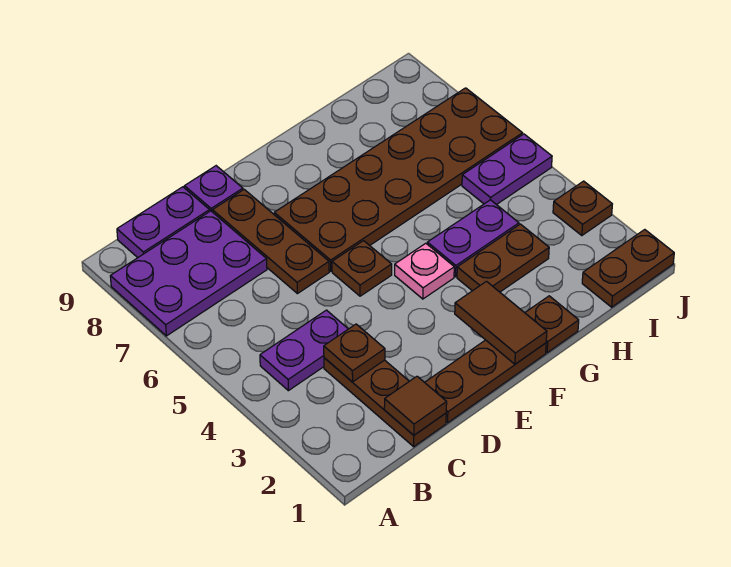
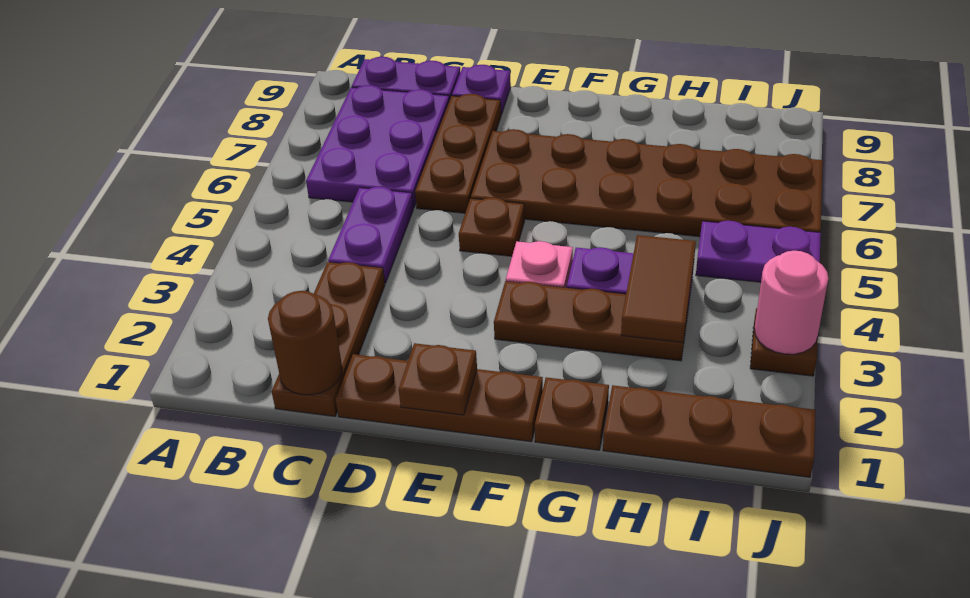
purple plate A7:C8 level 1 -> purple plate B6:C8 level 1
purple plate B4:C4 level 1 -> purple plate C4:C5 level 1
brown tile C1 level 2 -> brown round brick C1 level 2
brown plate C3 level 2 -> brown plate E1 level 2
brown tile F1:F2 level 2 -> brown tile H3:H4 level 2
brown plate G3:H3 level 1 -> brown plate F3:H3 level 1
brown plate I1:J1 level 1 -> brown plate H1:J1 level 1
none -> pink round brick J3 level 2

